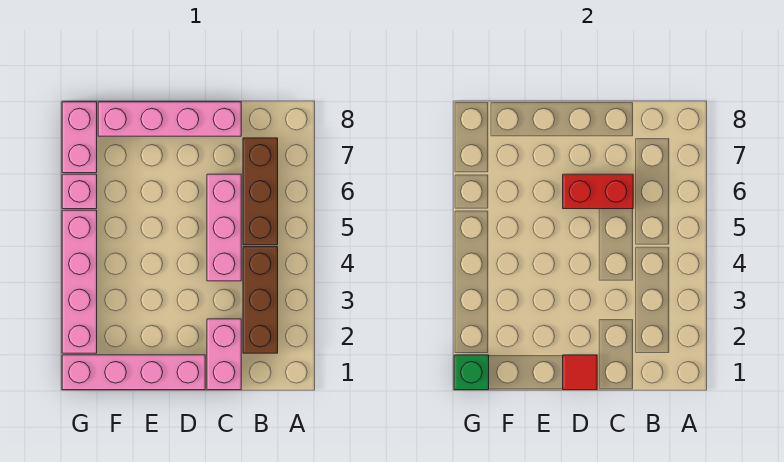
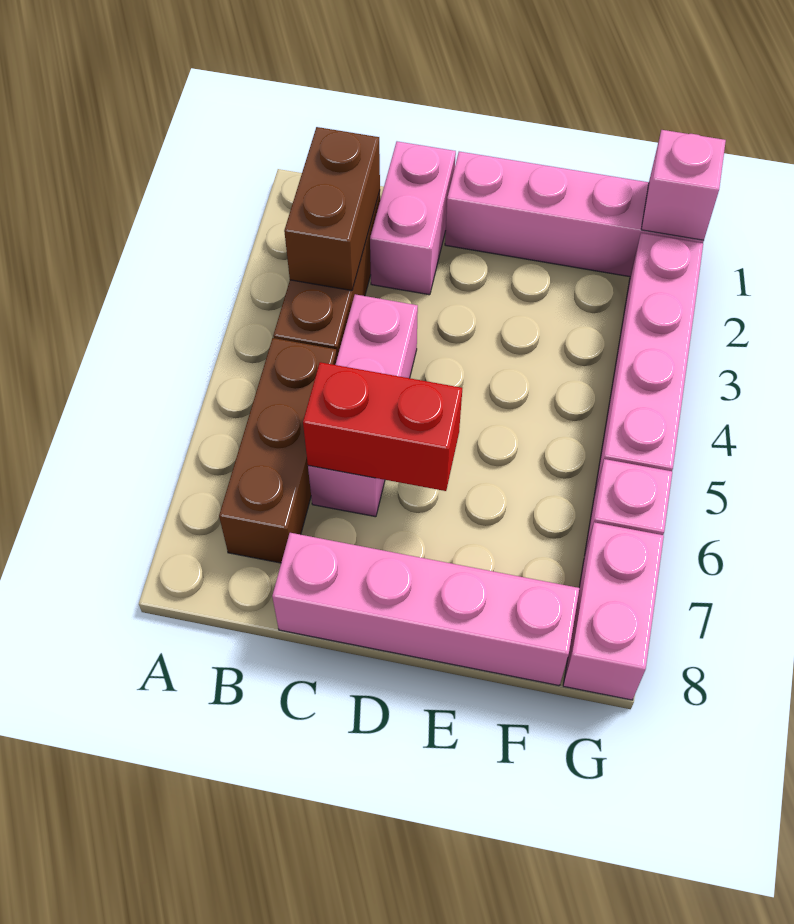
none -> brown brick B2:B3 level 2
red tile D1 level 2 -> none
green brick G1 level 2 -> pink brick G1 level 2

